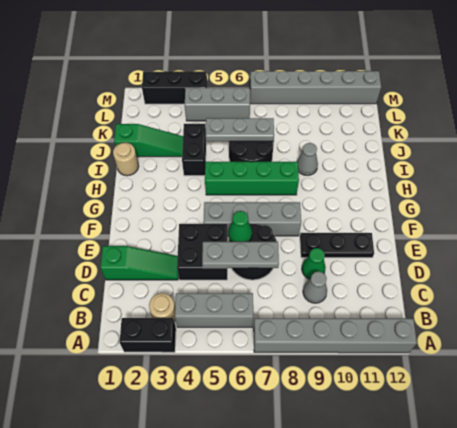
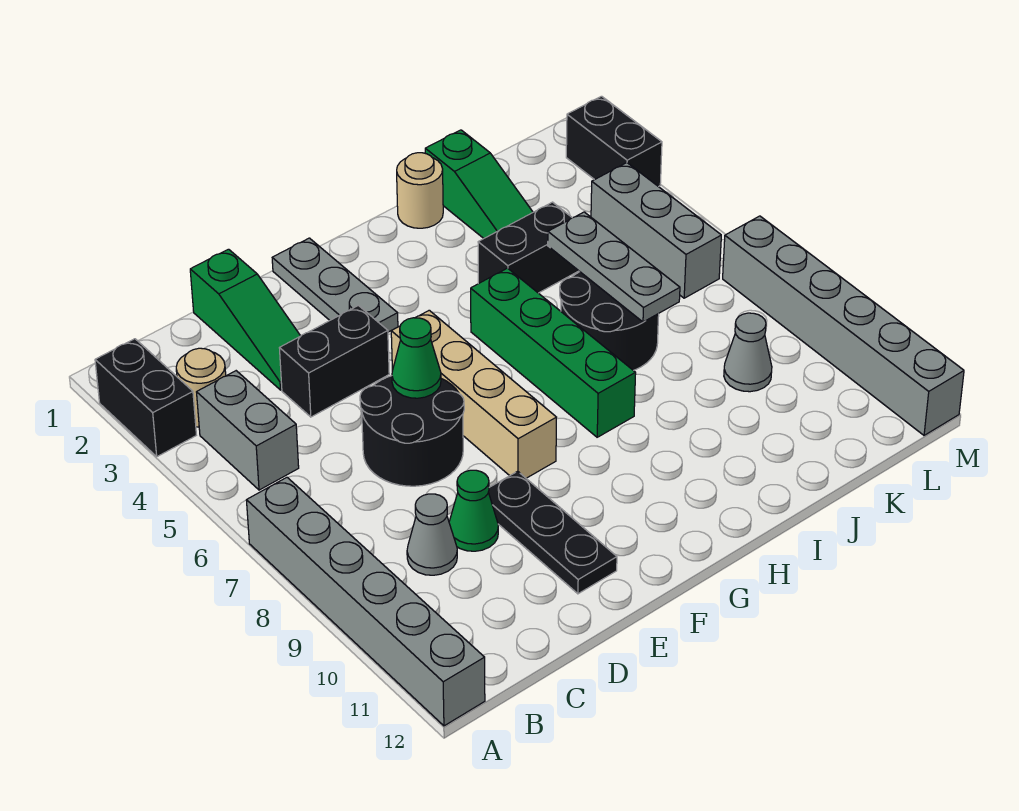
grey brick B4:B6 level 1 -> grey brick B4:B5 level 1
black brick D4:E5 level 1 -> black brick D4:E4 level 1
grey plate D5:D7 level 2 -> grey plate F1:F3 level 1
grey brick F5:F8 level 1 -> tan brick F5:F8 level 1
grey cone I9 level 1 -> grey cone K9 level 1
black brick M2:M4 level 1 -> black brick M2:M3 level 1

